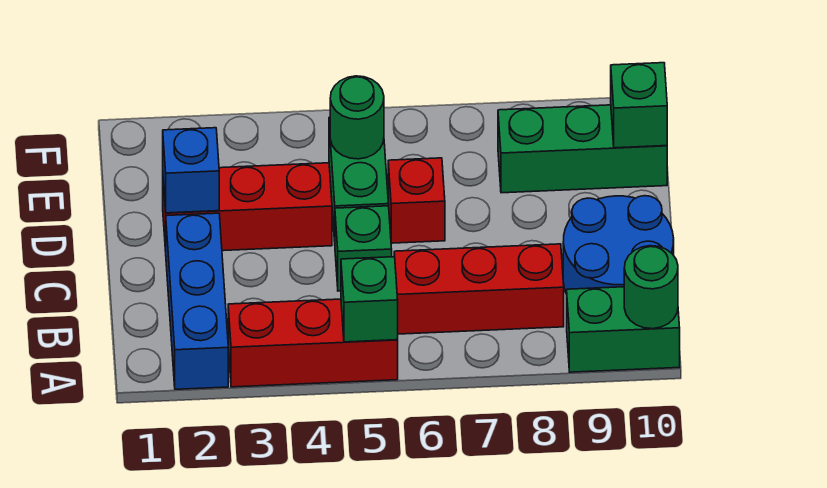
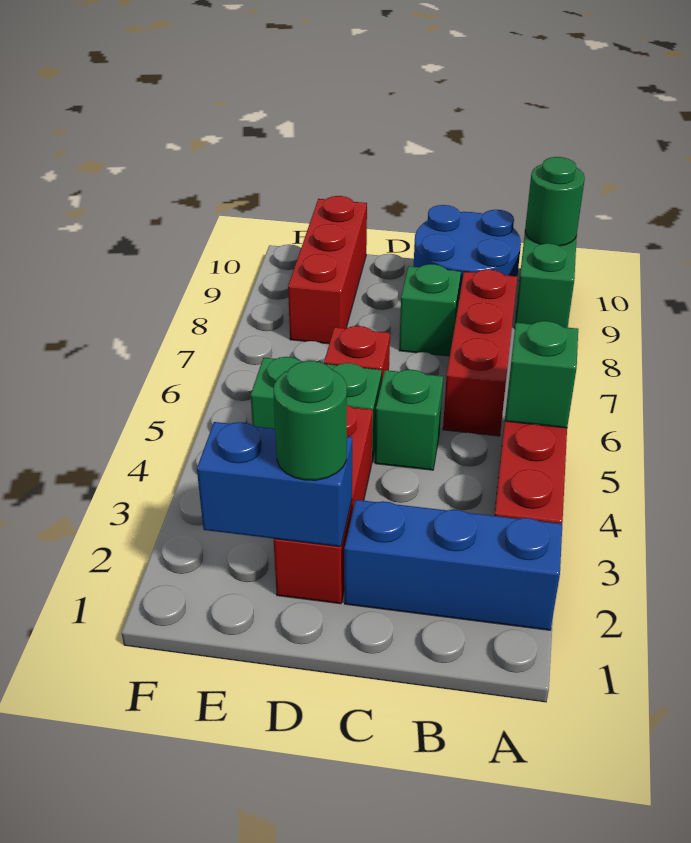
blue brick D2 level 2 -> blue brick D2:E2 level 2
green round brick E5 level 2 -> green round brick D2 level 3
green brick E8:E10 level 1 -> red brick E8:E10 level 1
green brick E10 level 2 -> green brick C8 level 1

